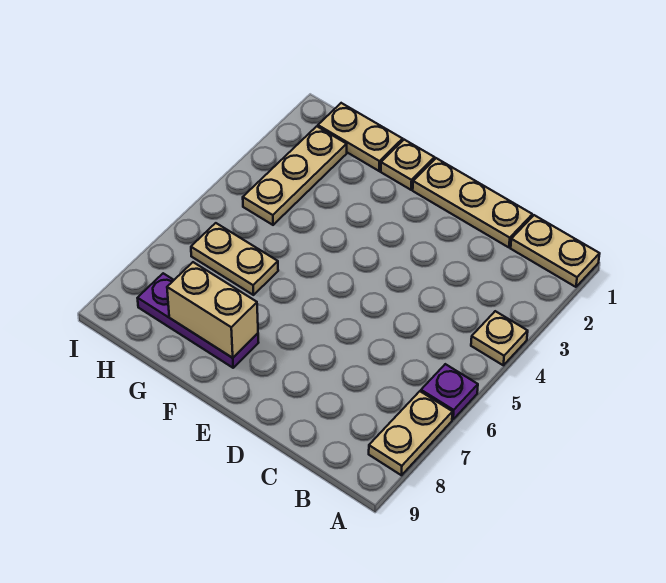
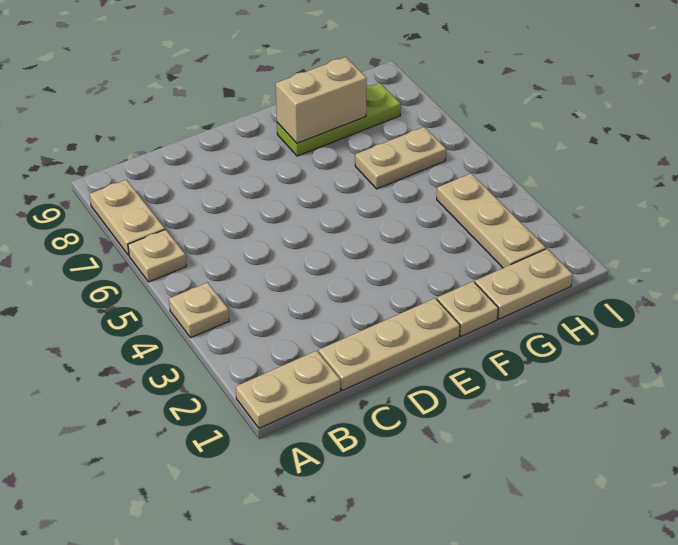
purple plate A6 level 1 -> tan plate A6 level 1
purple plate F8:H8 level 1 -> lime plate F8:H8 level 1

